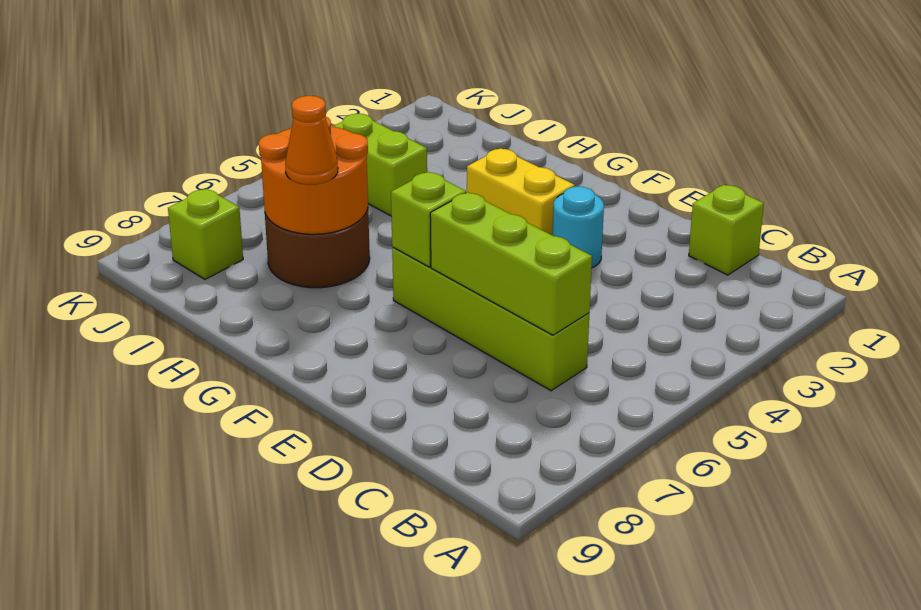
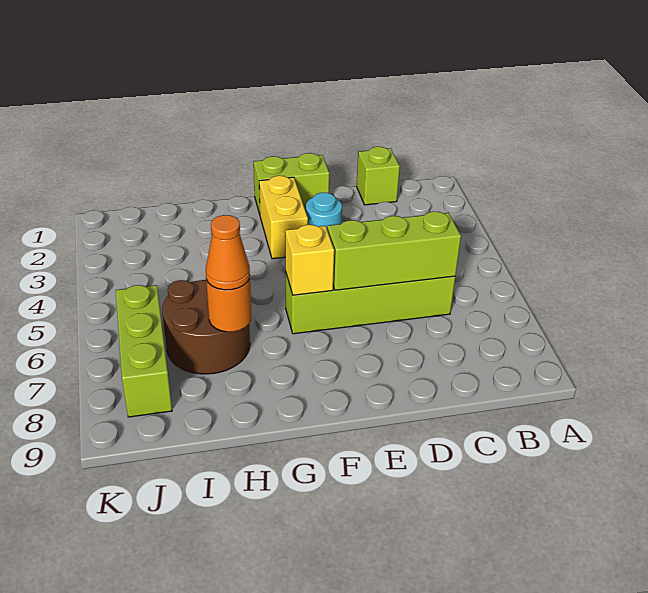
yellow brick F3:G3 level 1 -> yellow brick F2:F3 level 1
lime brick F6 level 2 -> yellow brick F6 level 2
orange round brick H6:I7 level 2 -> orange round brick H7 level 2
lime brick I4:J4 level 1 -> lime brick E1:F1 level 1
lime brick J8 level 1 -> lime brick J6:J8 level 1

